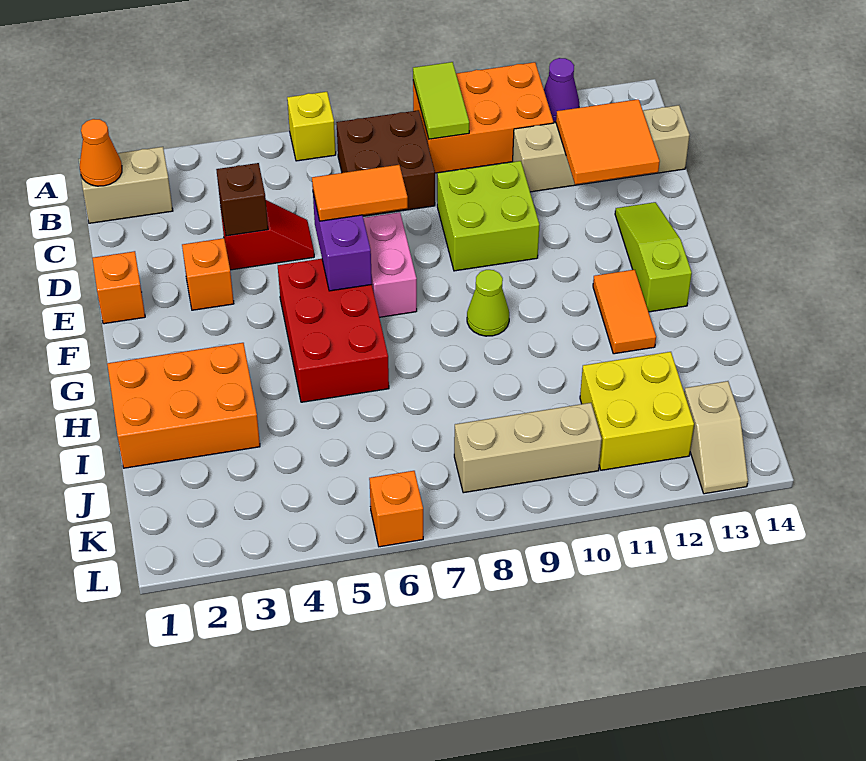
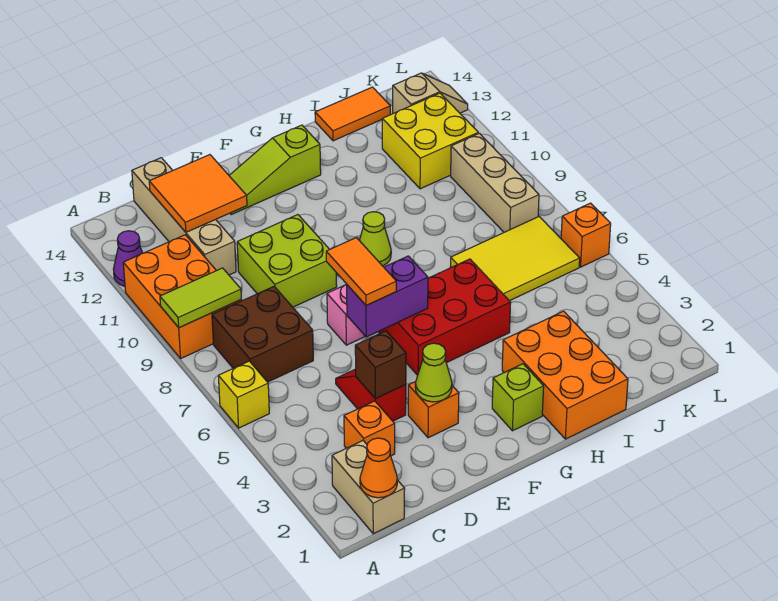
orange brick E1 level 1 -> orange brick C3 level 1
none -> lime cone E3 level 2
none -> lime brick G2 level 1
orange tile G12:H12 level 1 -> orange tile I14:J14 level 1
none -> yellow tile I6:K7 level 1

